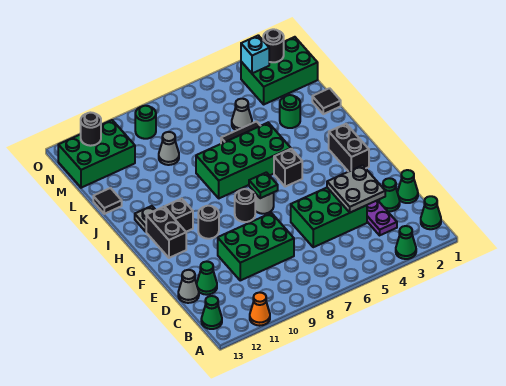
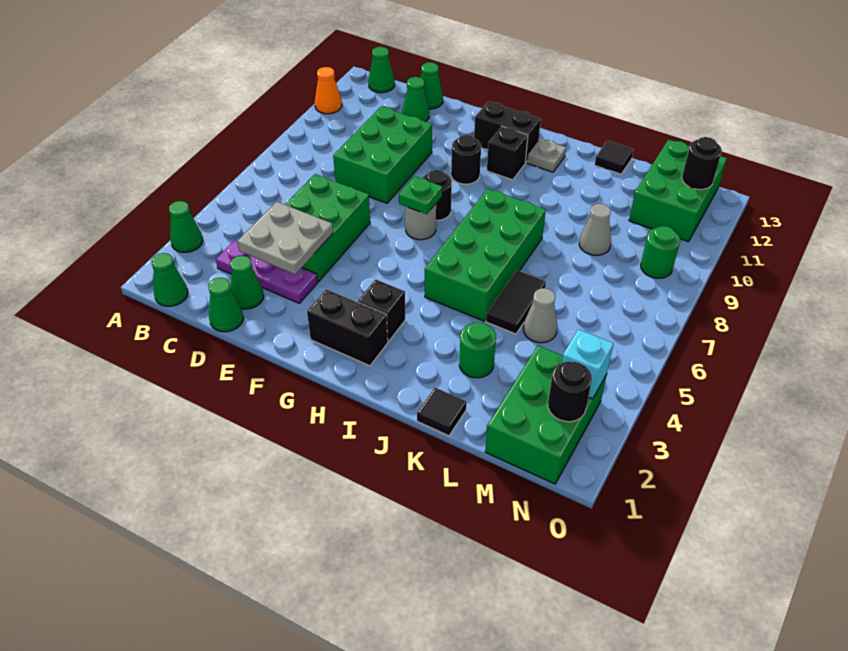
grey cone D13 level 1 -> green cone D13 level 1
black brick H5 level 1 -> black brick H3 level 1

